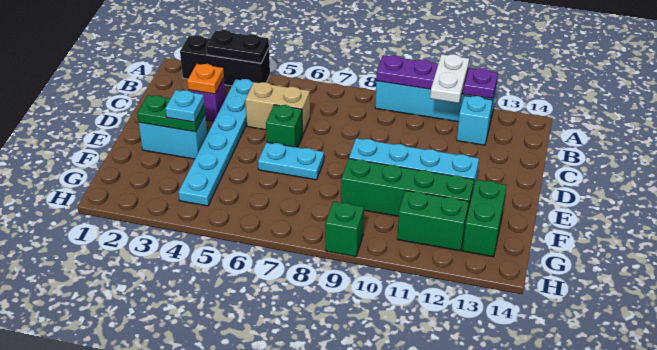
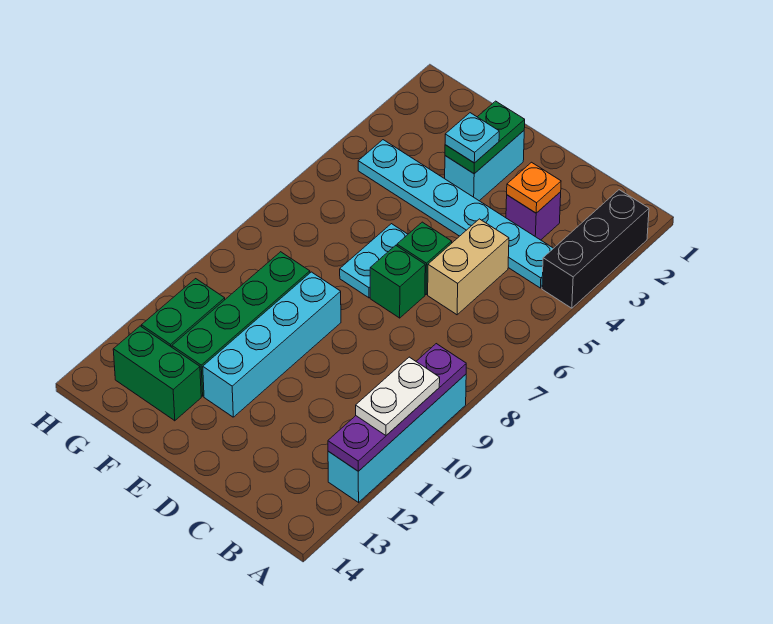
black plate A3:A4 level 2 -> none
white plate A11:B11 level 3 -> white plate A10:A11 level 3
cyan brick B12 level 1 -> none
green brick H9 level 1 -> green brick D7 level 1

